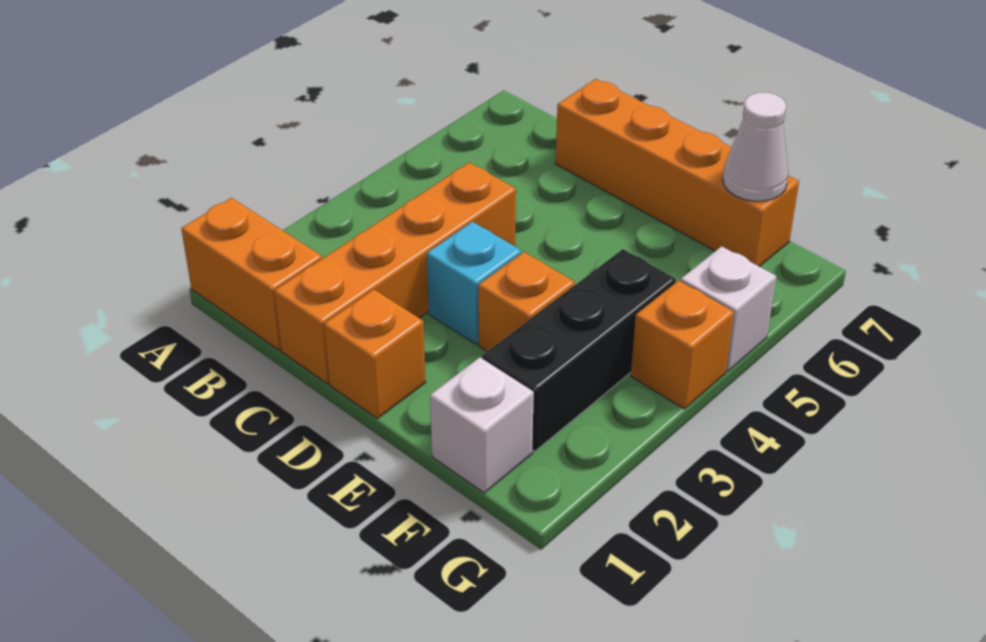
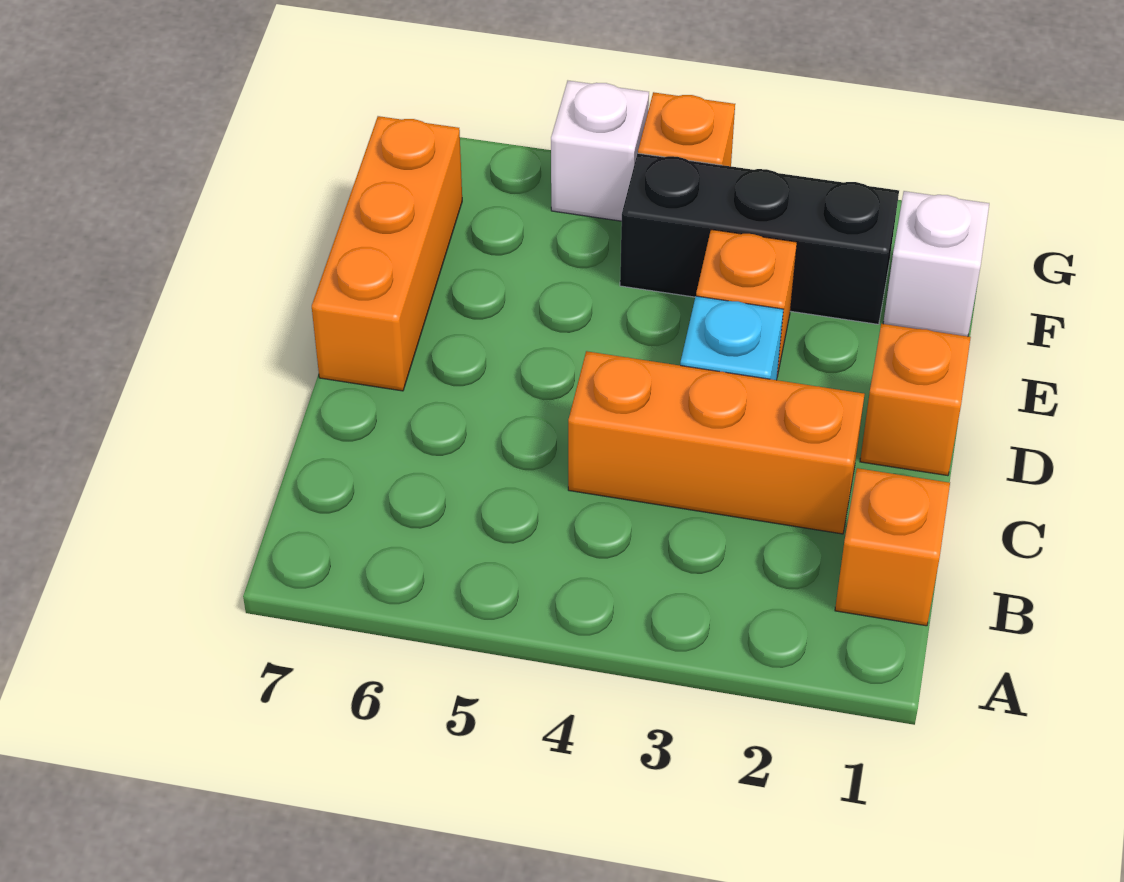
orange brick A1:B1 level 1 -> orange brick B1 level 1
orange brick C1:C4 level 1 -> orange brick C2:C4 level 1
orange brick C7:F7 level 1 -> orange brick D7:F7 level 1
white cone F7 level 2 -> none

